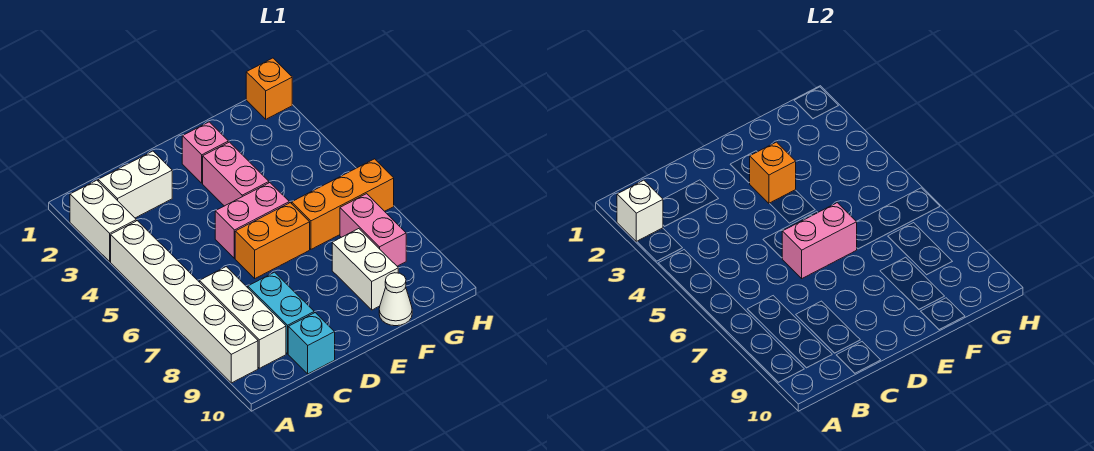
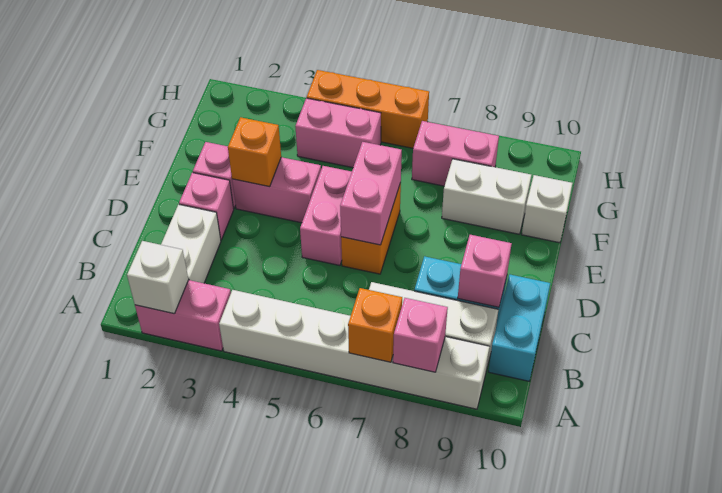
white brick A2:A3 level 1 -> pink brick A2:A3 level 1
none -> pink brick A8 level 2
none -> pink brick C9 level 2
cyan brick C10 level 1 -> cyan brick B10:C10 level 1
none -> pink brick D2 level 1
orange brick F6:H6 level 1 -> orange brick H4:H6 level 1
white cone F10 level 1 -> white brick F10 level 1
none -> pink brick G4:G5 level 1
orange brick H1 level 1 -> orange brick A7 level 2

